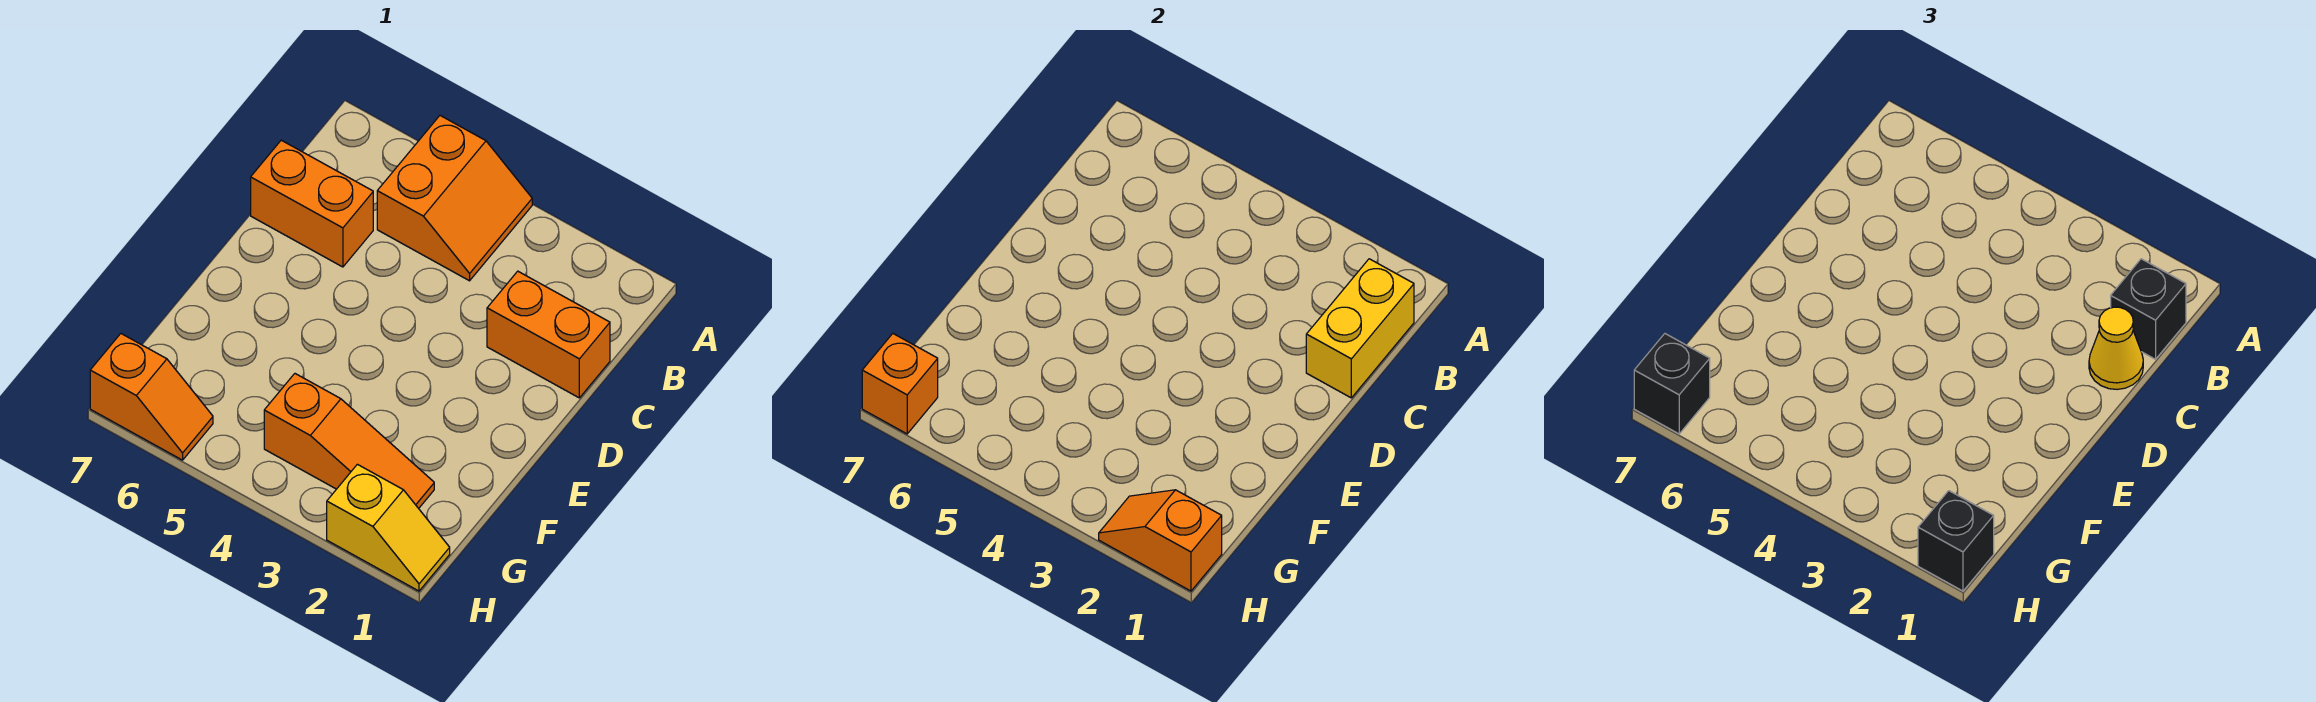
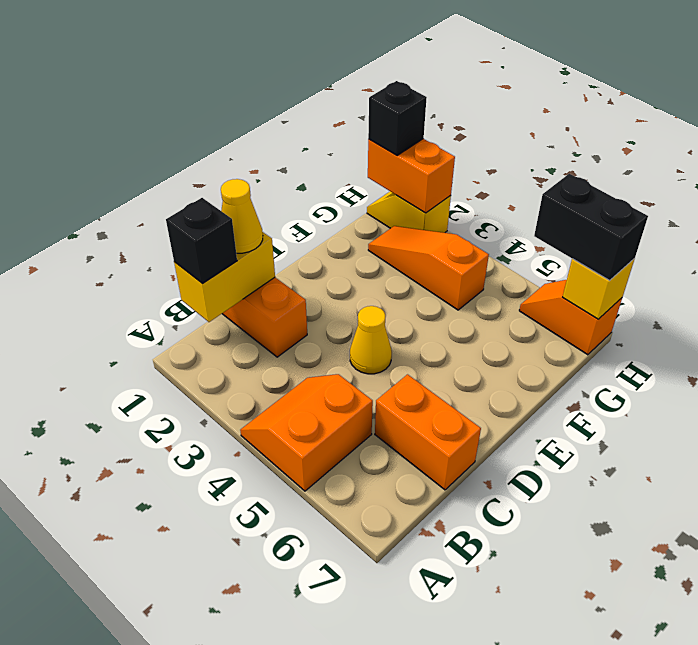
none -> yellow cone D4 level 1
orange slope H1:H2 level 2 top 1 -> orange brick H1:H2 level 2
orange brick H7 level 2 -> yellow brick H7 level 2
black brick H7 level 3 -> black brick H6:H7 level 3

